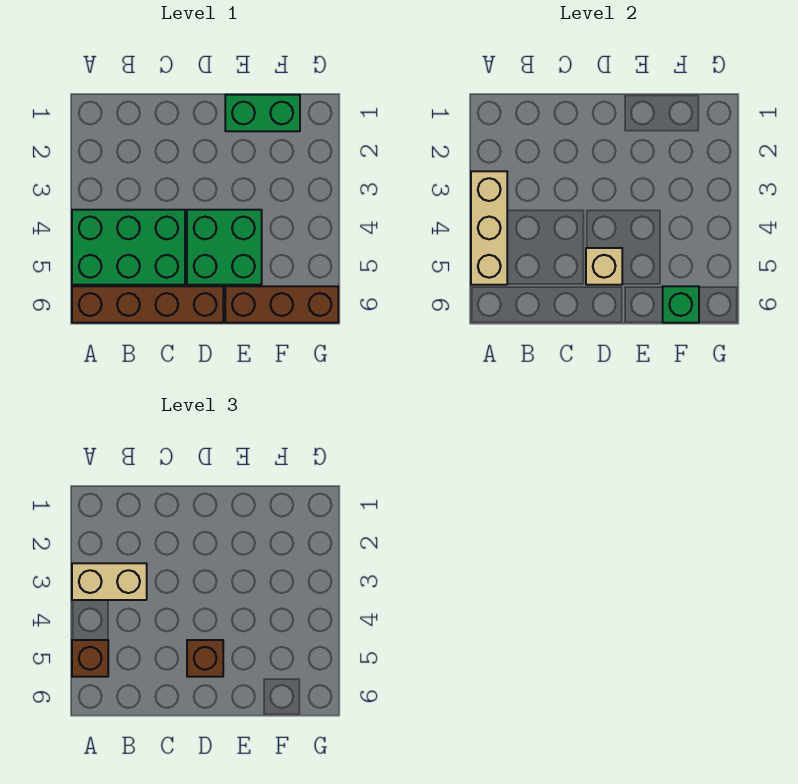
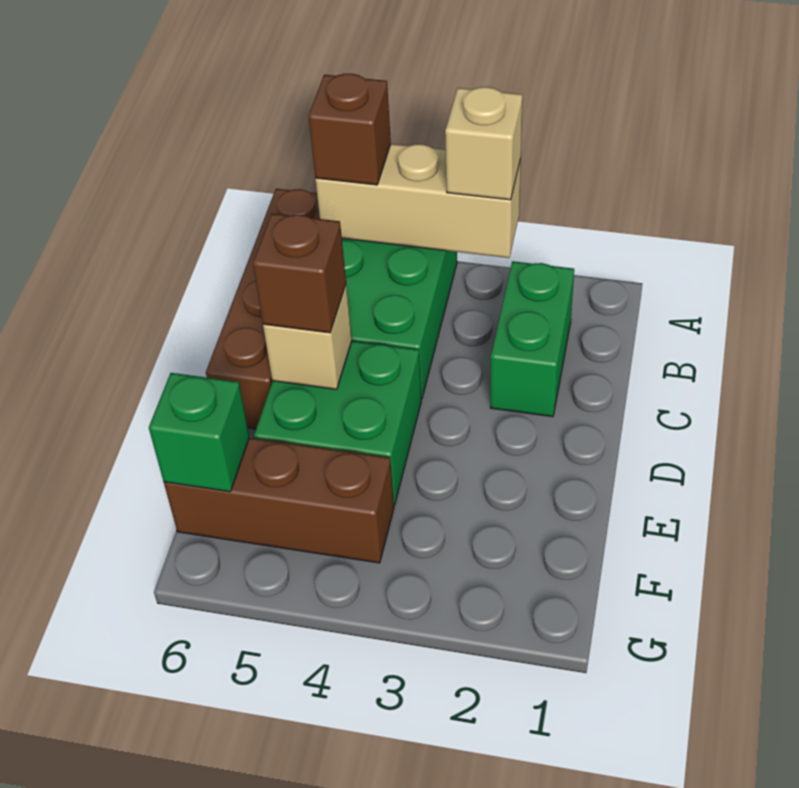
tan brick A3:B3 level 3 -> tan brick A3 level 3
green brick E1:F1 level 1 -> green brick B2:C2 level 1
brown brick E6:G6 level 1 -> brown brick F4:F6 level 1

